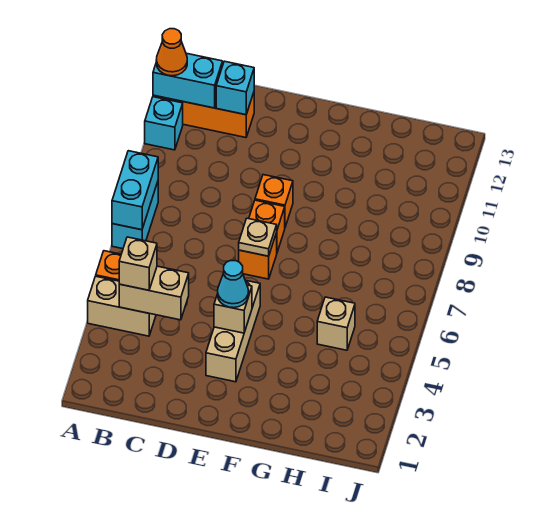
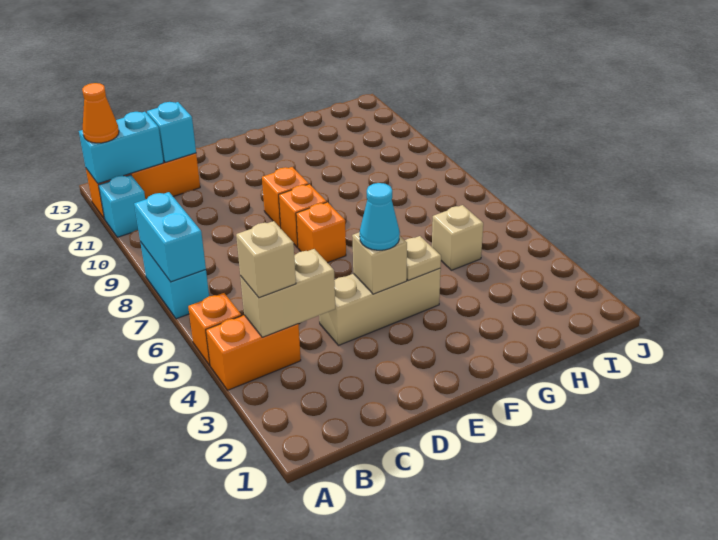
tan brick A4:B4 level 1 -> orange brick A4:B4 level 1
tan brick E3:E5 level 1 -> tan brick D4:F4 level 1
tan plate E7 level 2 -> tan plate F4 level 2

